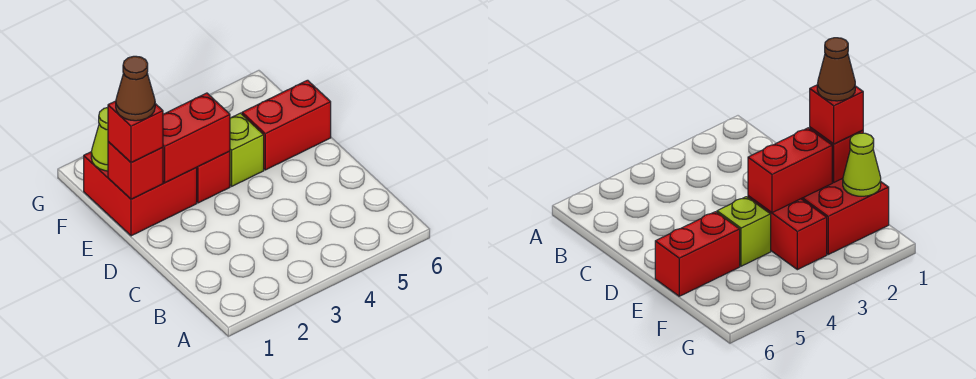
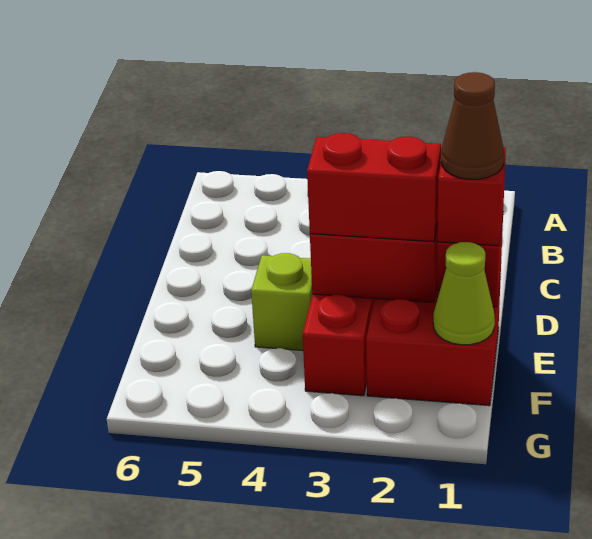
red brick E5:E6 level 1 -> red brick E2:E3 level 3

